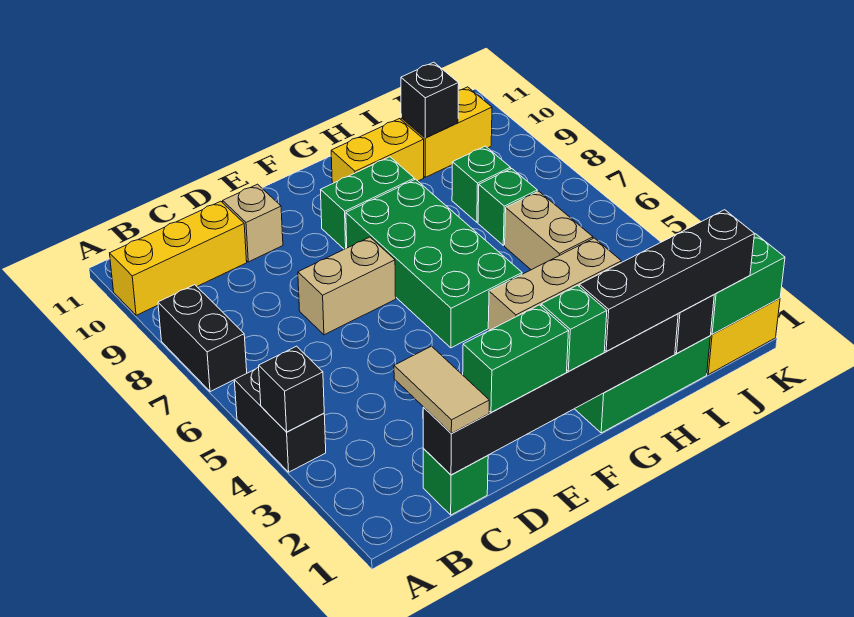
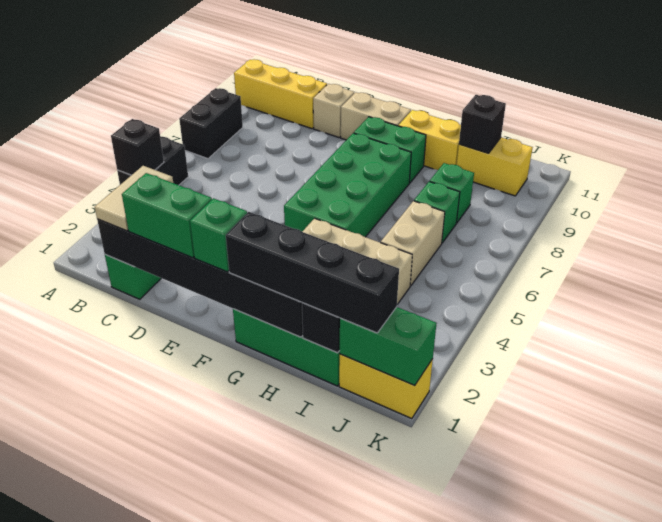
tan brick D7:E7 level 1 -> tan brick E10:F10 level 1

